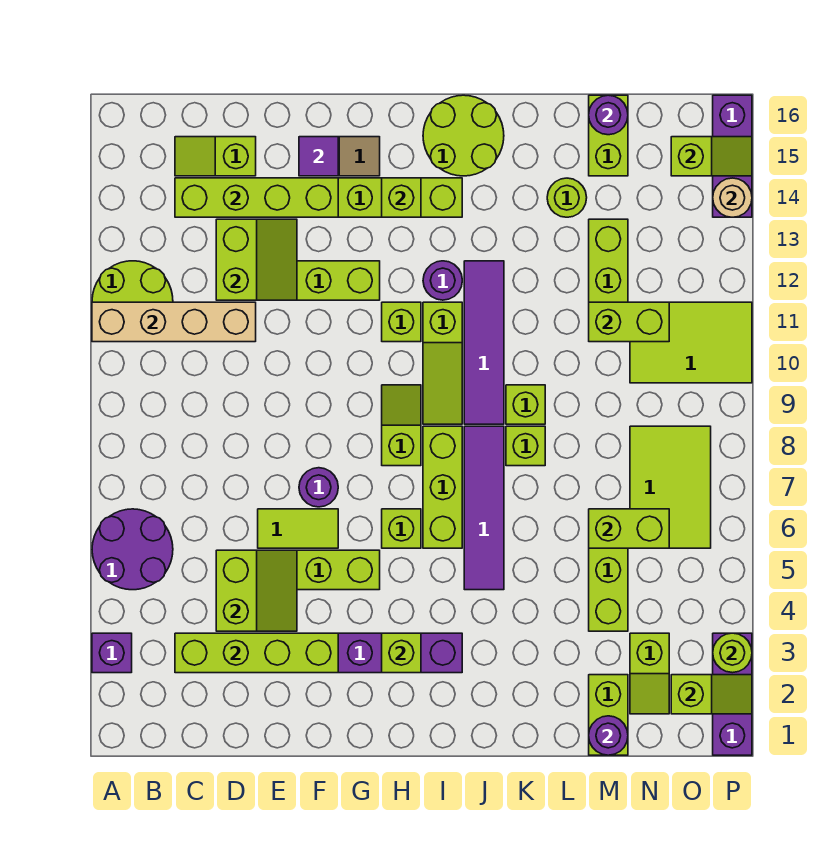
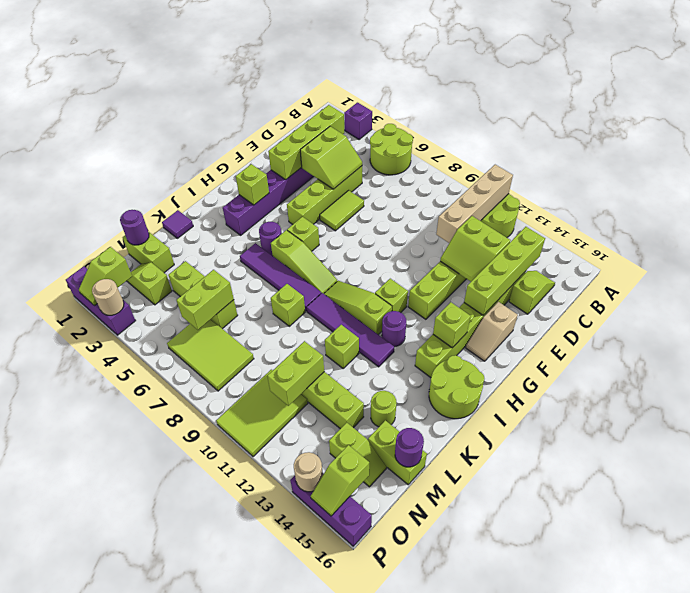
purple round brick A5:B6 level 1 -> lime round brick A5:B6 level 1
lime slope D4:E5 level 2 top D -> lime slope D4:E5 level 2 top 4
purple round brick F7 level 1 -> purple round brick I5 level 1
purple tile F15 level 2 -> purple tile K1 level 1
lime slope H8:H9 level 1 top 8 -> lime slope N14:N15 level 1 top 14
lime brick I6:I8 level 1 -> lime slope I6:I8 level 1 top 6
lime brick K9 level 1 -> lime brick K11 level 1
lime round brick P3 level 2 -> tan round brick P3 level 2

